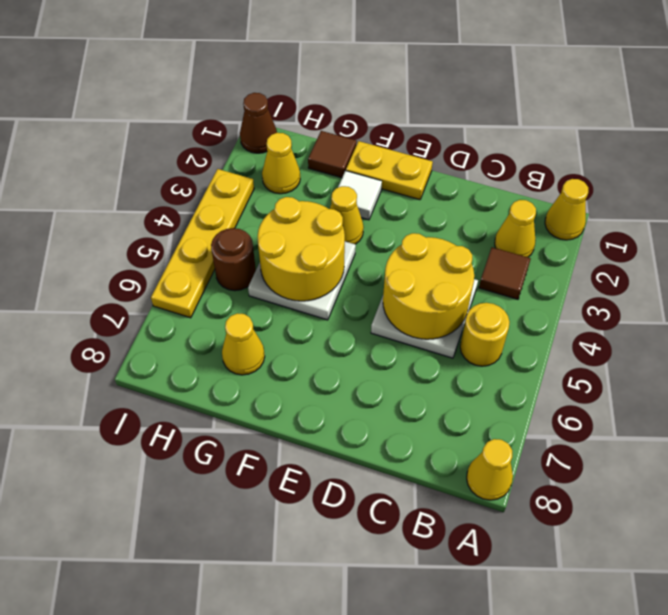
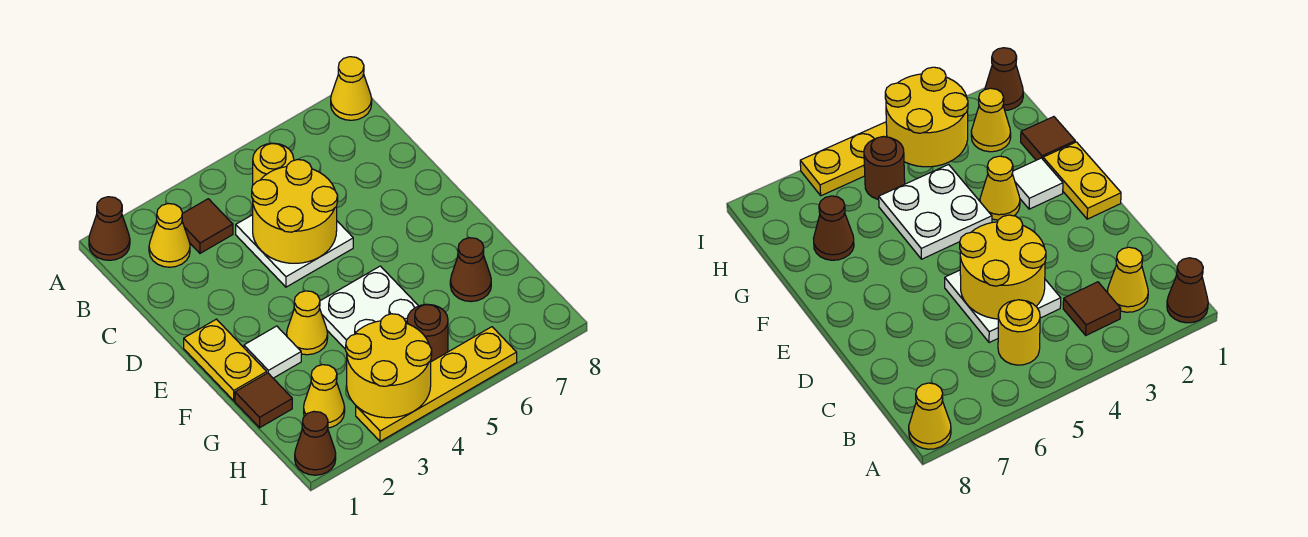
yellow cone A1 level 1 -> brown cone A1 level 1
yellow round brick F4:G5 level 2 -> yellow round brick H3:I4 level 2
yellow cone G7 level 1 -> brown cone G7 level 1

